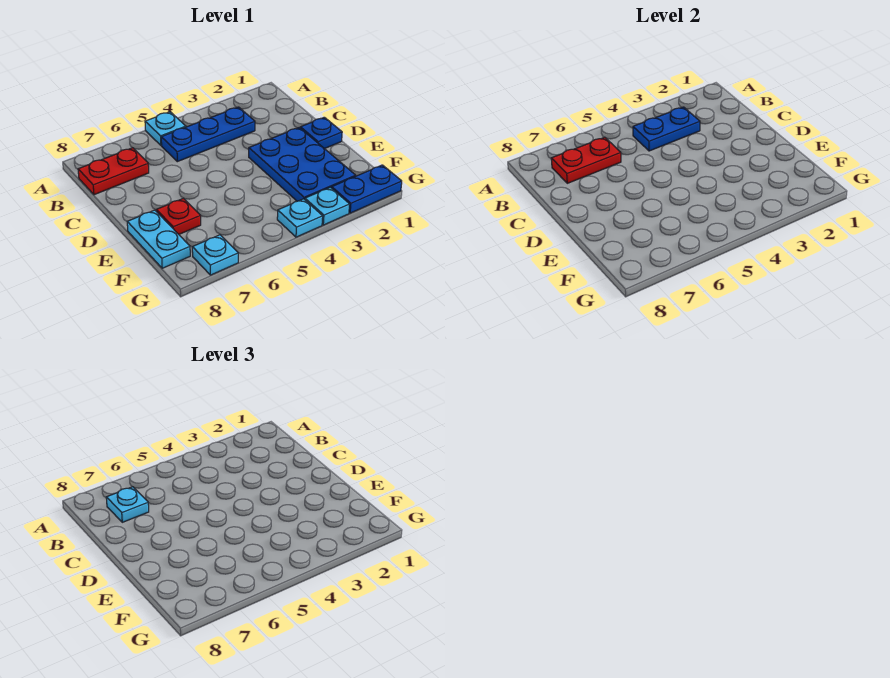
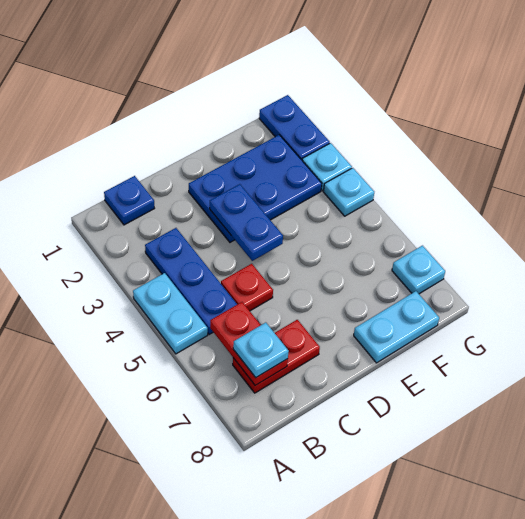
cyan plate A5 level 1 -> cyan plate A4:A5 level 1
blue plate B3:B4 level 2 -> blue plate D3:D4 level 2
red plate B7:B8 level 1 -> red plate B7:C7 level 1
blue plate D1 level 1 -> blue plate B1 level 1
red plate E7 level 1 -> red plate C5 level 1

